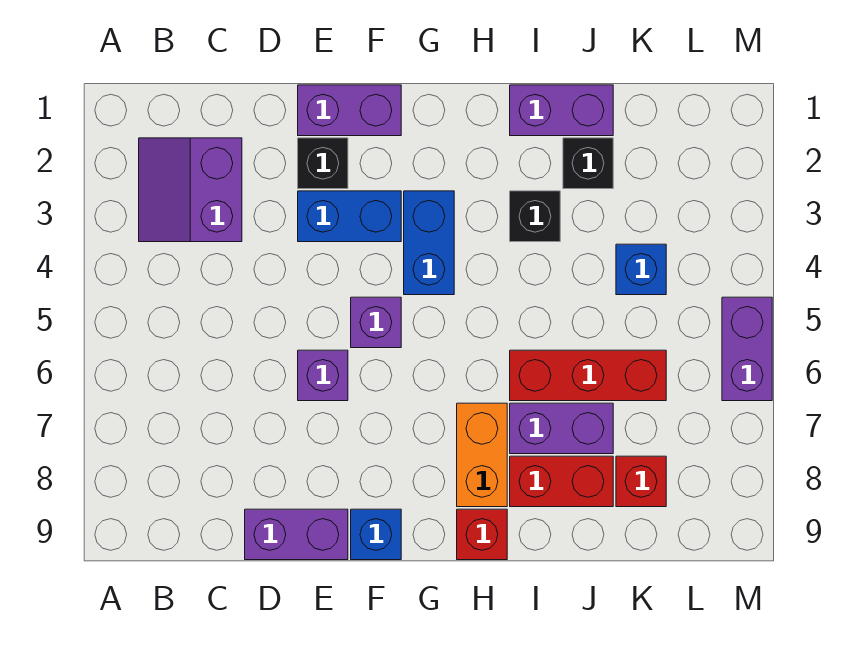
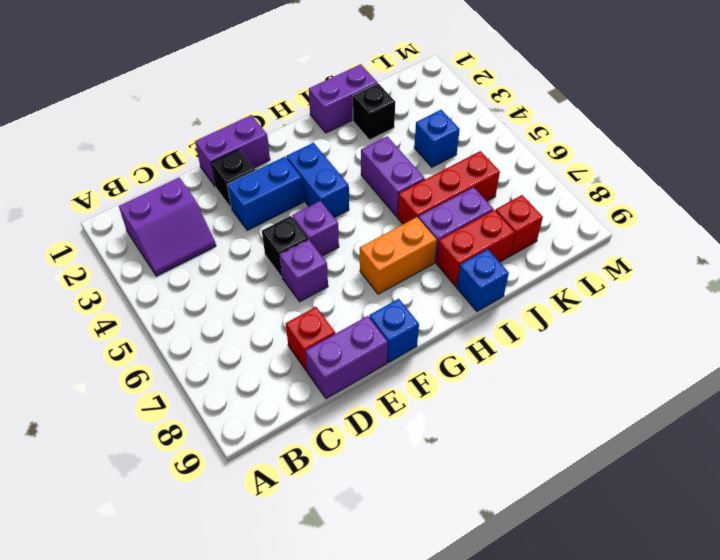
purple slope B2:C3 level 1 top C -> purple slope B2:C3 level 1 top 2
orange brick H7:H8 level 1 -> orange brick G7:H7 level 1
red brick H9 level 1 -> red brick D8 level 1
black brick I3 level 1 -> black brick E5 level 1
none -> blue brick I9 level 1
purple brick M5:M6 level 1 -> purple brick I4:I5 level 1

